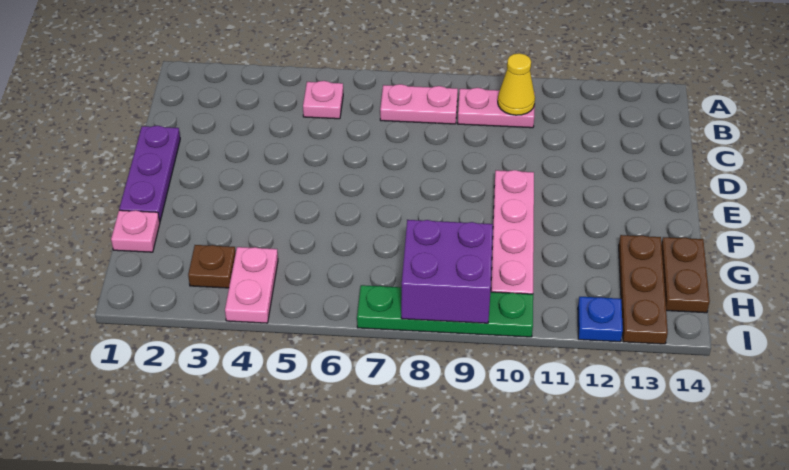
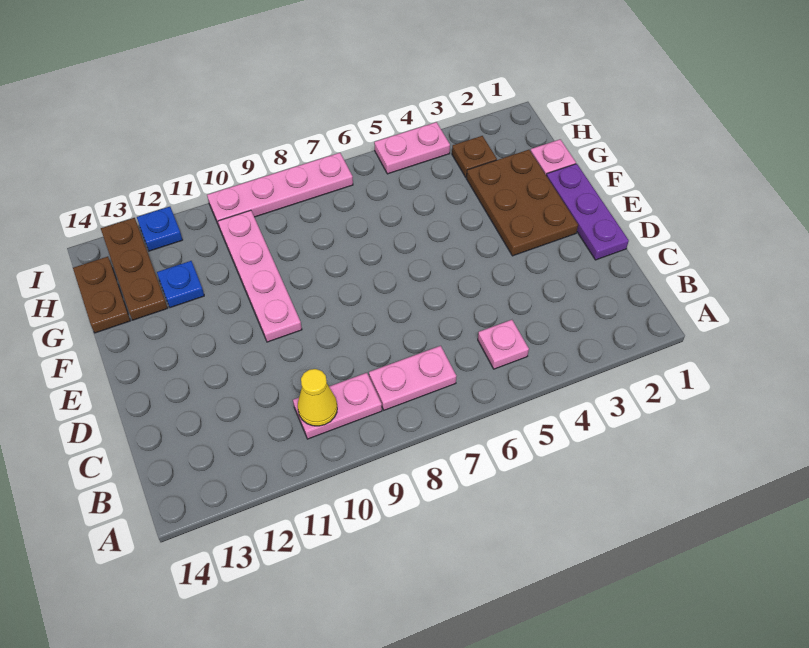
none -> brown plate E2:G3 level 1
none -> blue plate G12 level 1
pink plate H4:I4 level 1 -> pink plate I4:I5 level 1
purple brick H8:I9 level 2 -> none
green plate I7:I10 level 1 -> pink plate I7:I10 level 1

